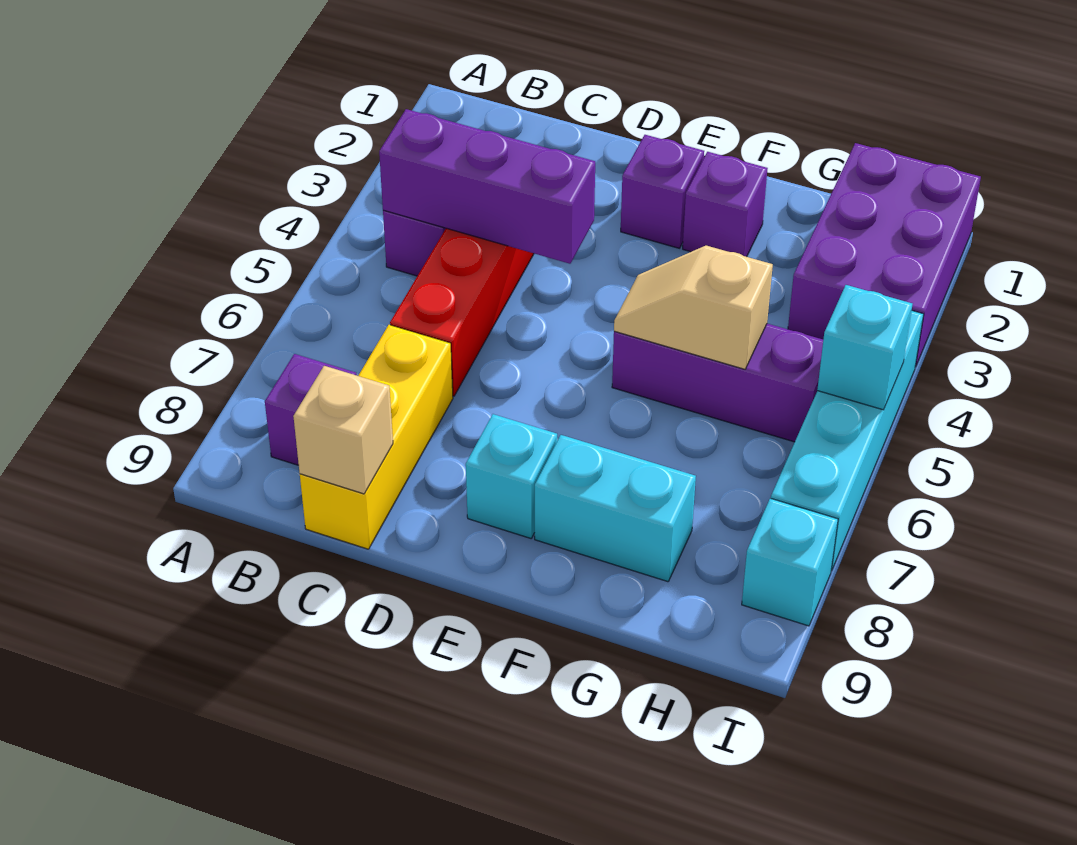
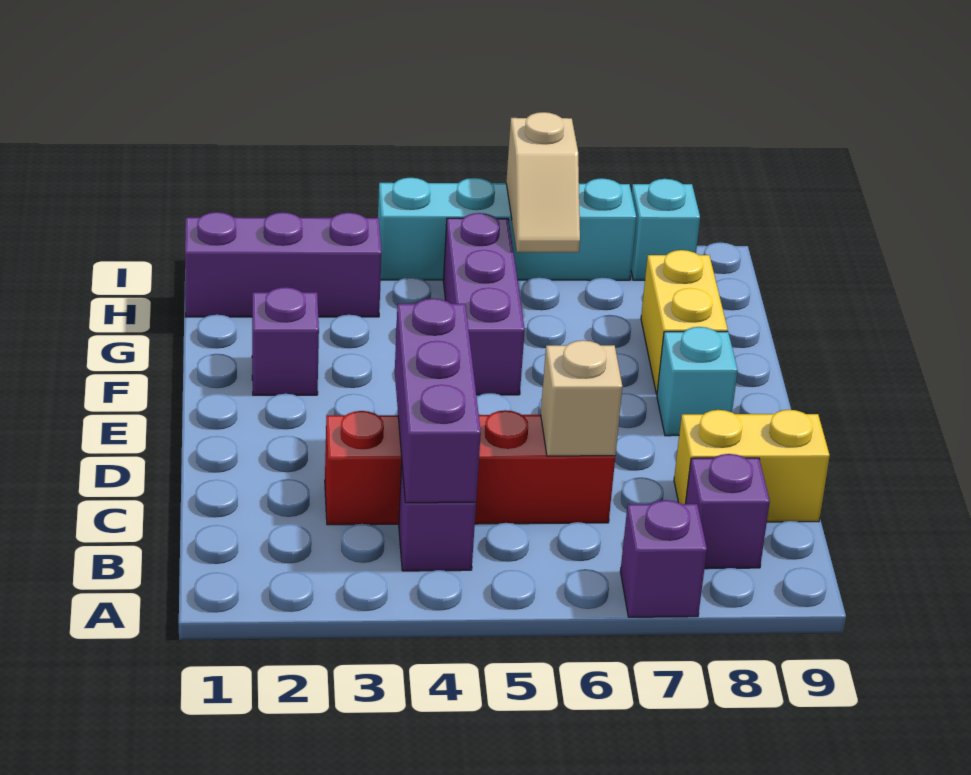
yellow brick C7:C9 level 1 -> yellow brick C8:C9 level 1
tan brick C9 level 2 -> tan brick C6 level 2
purple brick E2 level 1 -> purple brick A7 level 1
tan slope F5:G5 level 2 top G -> tan slope H6:I6 level 2 top I
cyan brick F8:G8 level 1 -> yellow brick F8:G8 level 1
purple brick H1:I3 level 1 -> purple brick H1:H3 level 1
cyan brick I5 level 2 -> none

